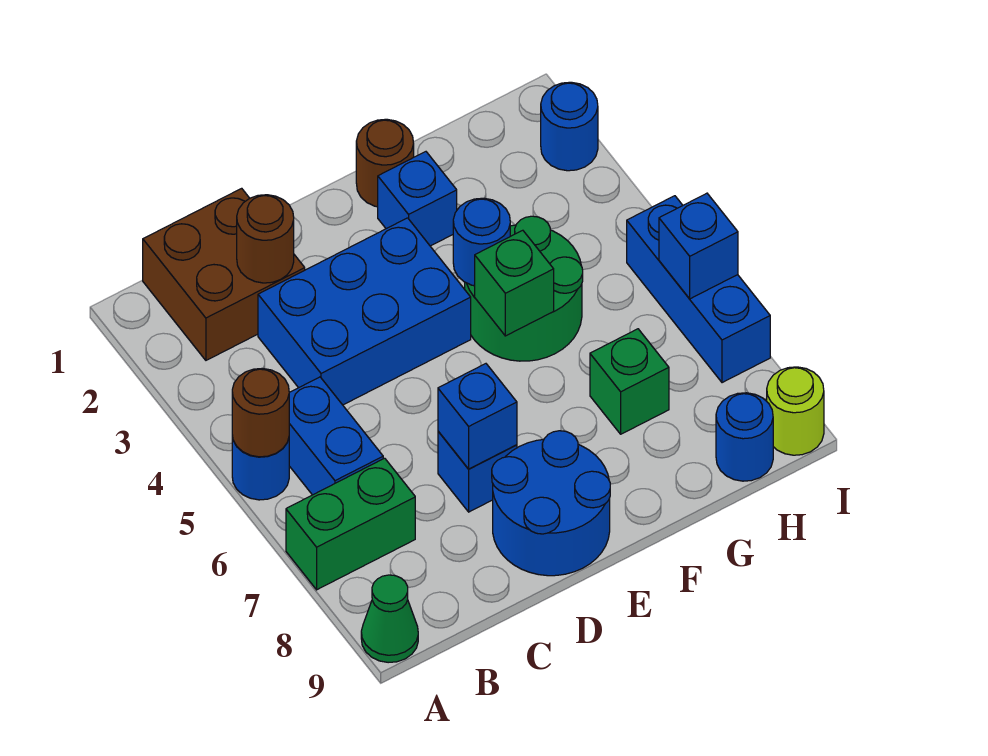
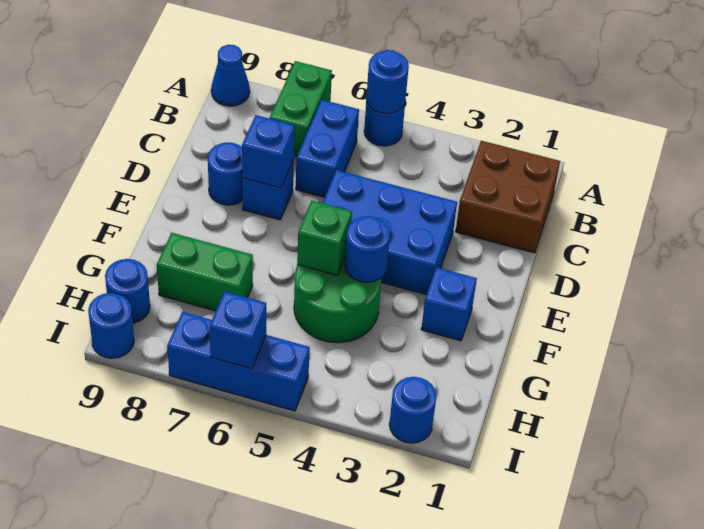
brown round brick A5 level 2 -> blue round brick A5 level 2
green cone A9 level 1 -> blue cone A9 level 1
blue brick B5:B6 level 1 -> blue brick B6:C6 level 1
brown round brick C2 level 2 -> none
blue brick C3:E4 level 1 -> blue brick D3:E5 level 1
blue round brick D8:E9 level 1 -> blue round brick D8 level 1
brown round brick F1 level 1 -> none
green brick G7 level 1 -> green brick G7:G8 level 1
lime round brick I9 level 1 -> blue round brick I9 level 1

